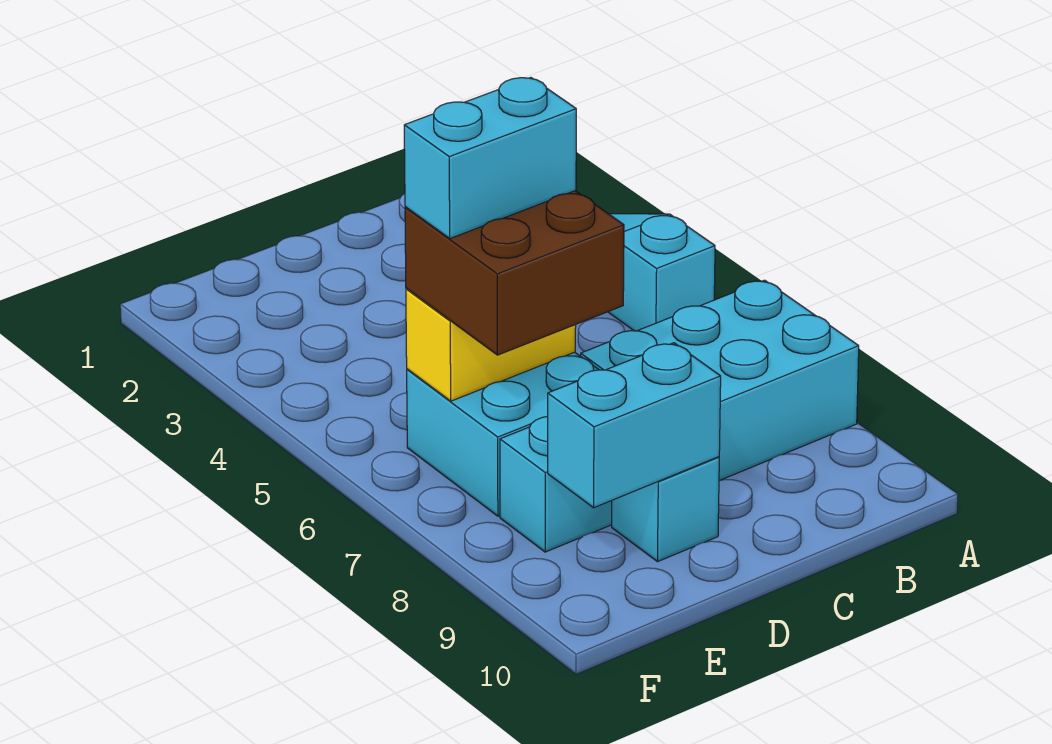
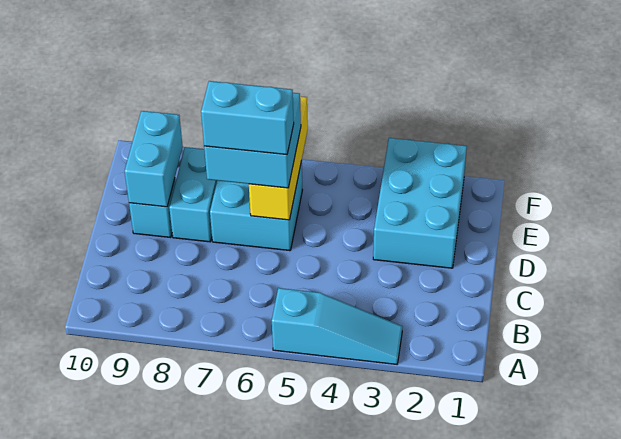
cyan brick A7:C8 level 1 -> cyan brick D2:F3 level 1
yellow brick D6:E6 level 2 -> yellow brick D6:F6 level 2
brown brick D6:E7 level 3 -> cyan brick D6:E7 level 3
cyan brick D6:E6 level 4 -> cyan brick D6:D7 level 4

